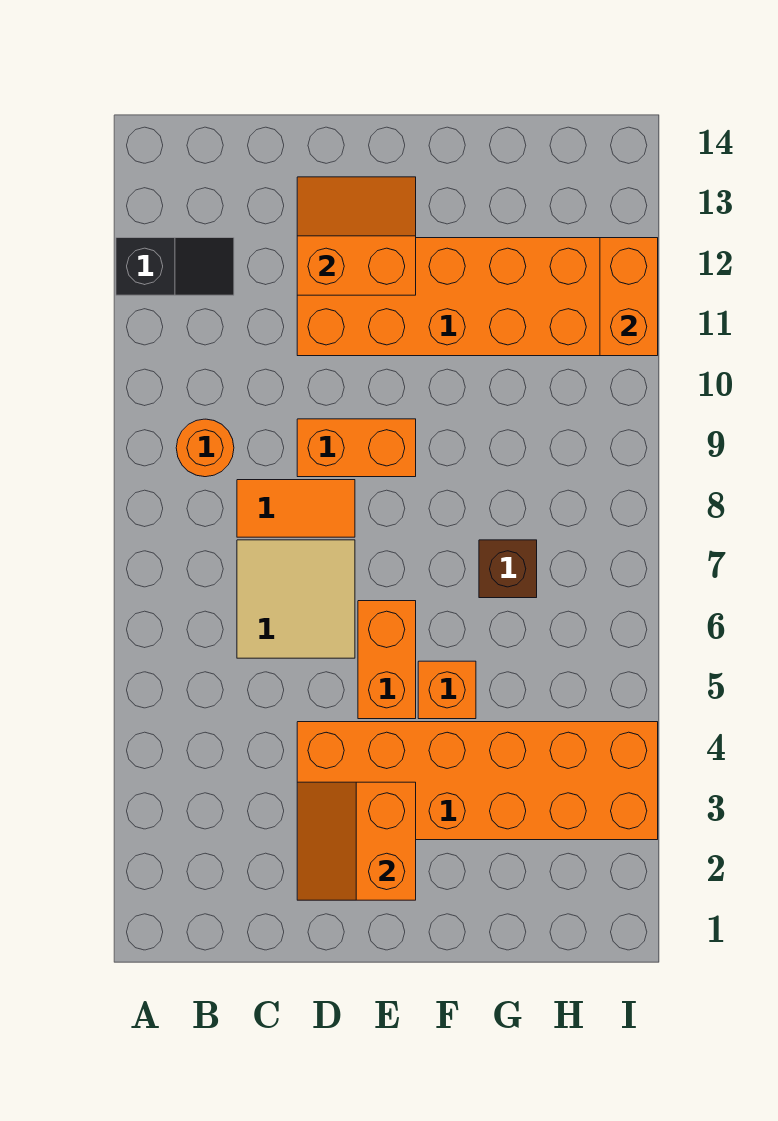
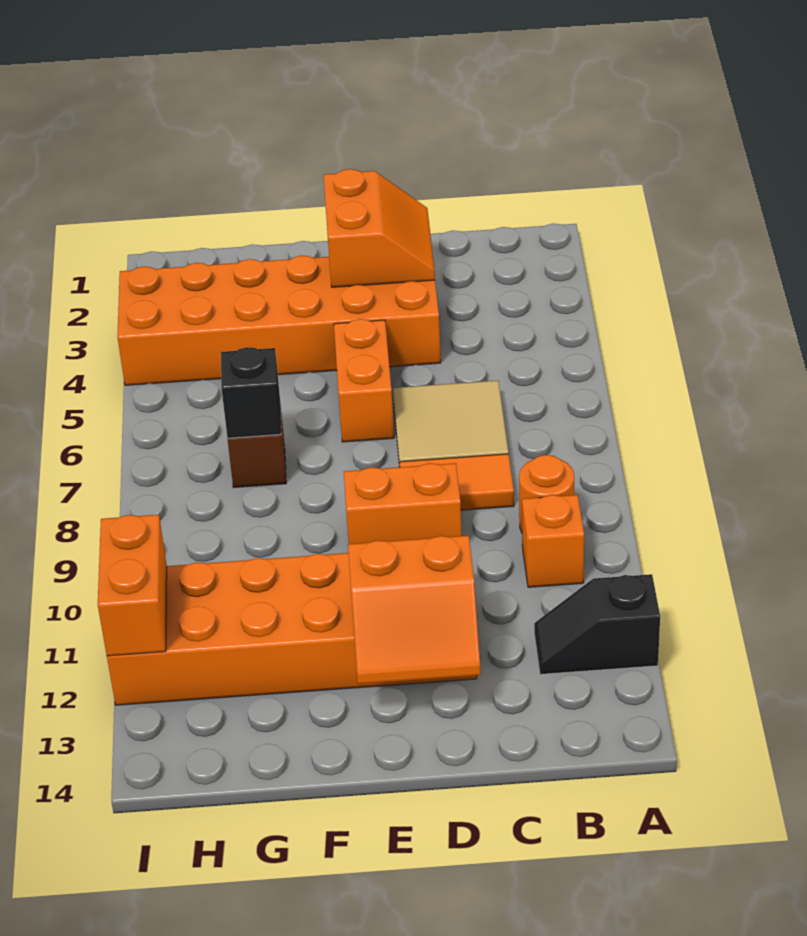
orange brick F5 level 1 -> orange brick B10 level 1
none -> black brick G7 level 2

